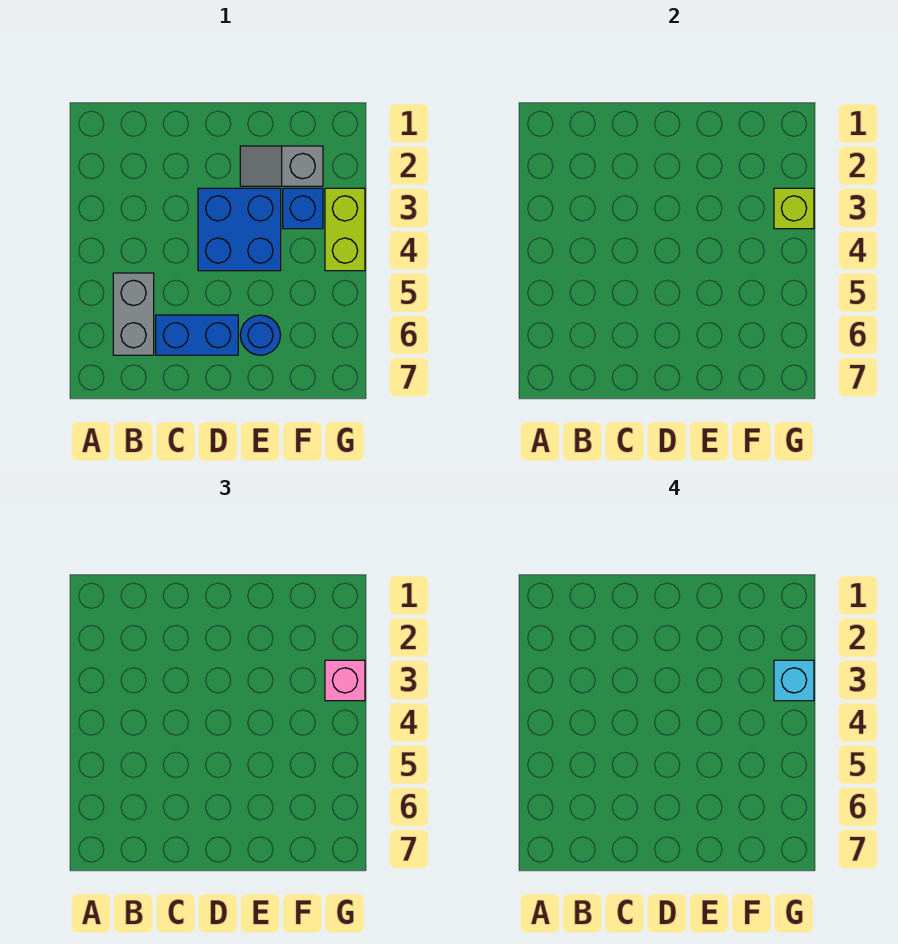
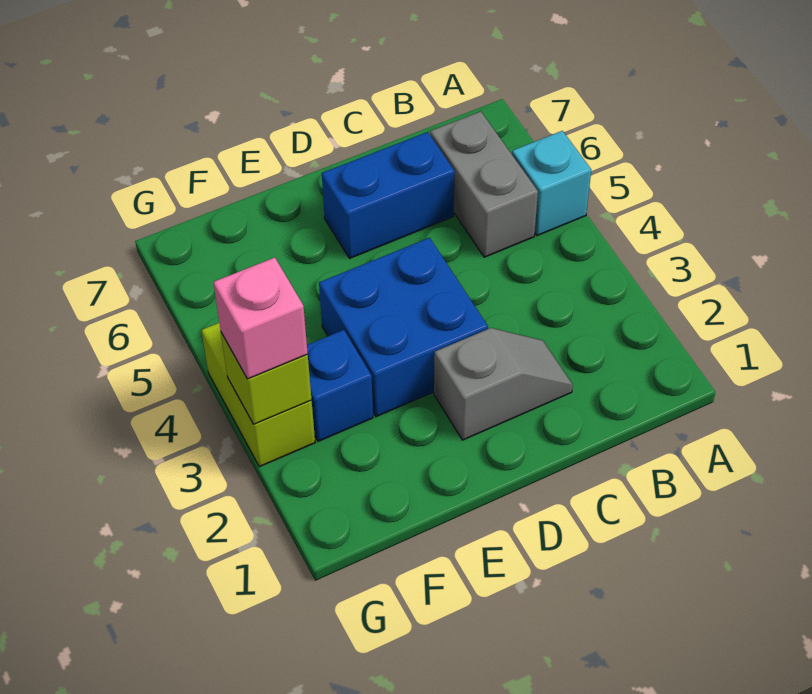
grey slope E2:F2 level 1 top F -> grey slope C2:D2 level 1 top D
blue round brick E6 level 1 -> none
cyan brick G3 level 4 -> cyan brick A5 level 1

